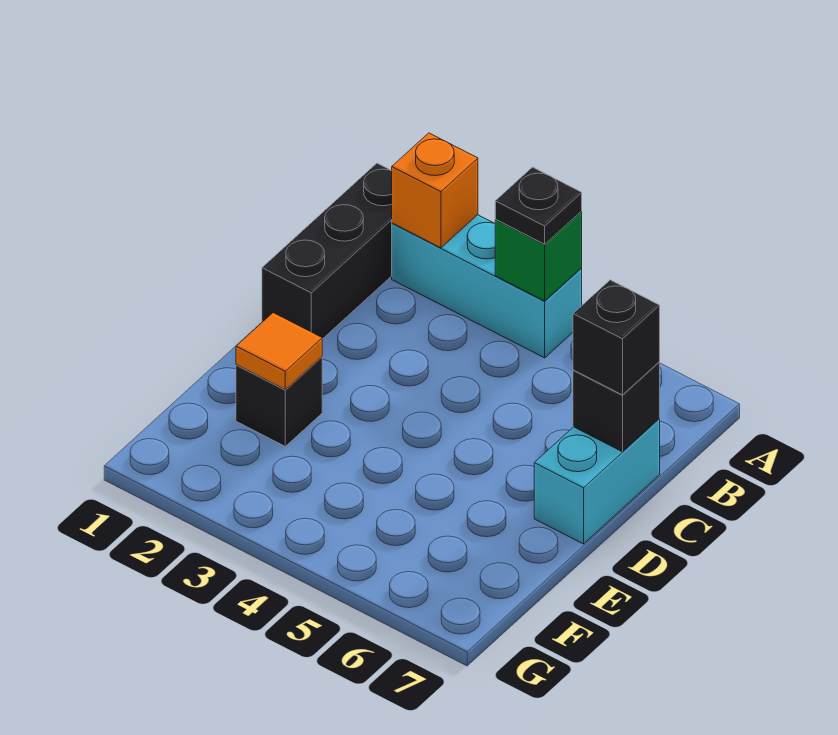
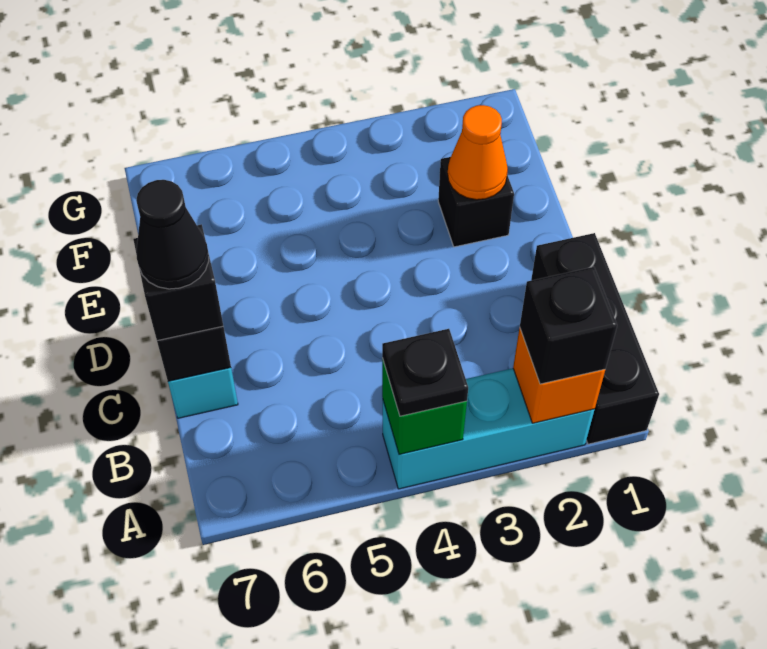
none -> black brick A2 level 3
none -> black cone C7 level 4
orange tile E2 level 2 -> orange cone E2 level 2

